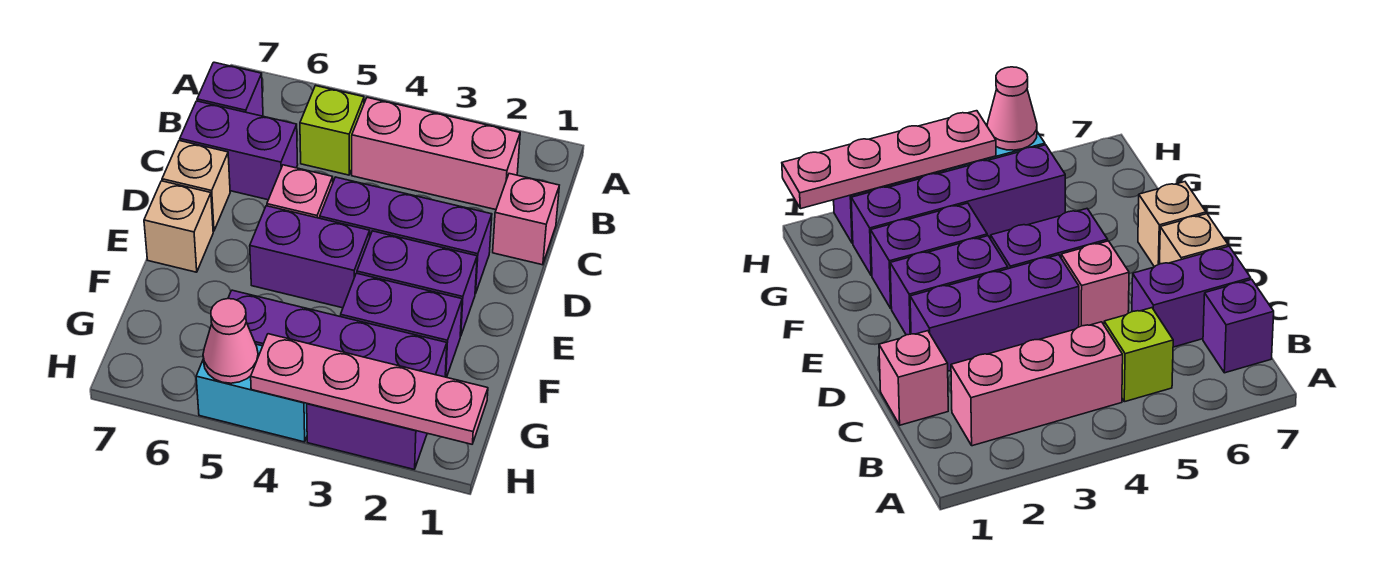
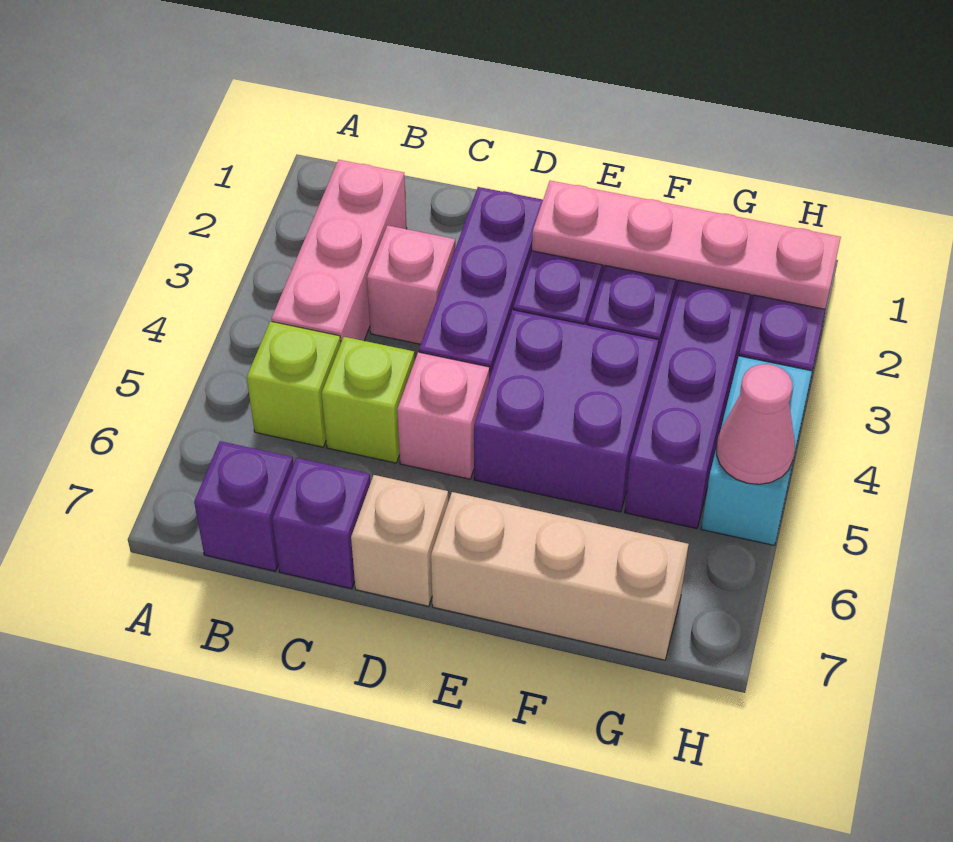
pink brick C1 level 1 -> pink brick C3 level 1
none -> lime brick C5 level 1
purple brick C6:C7 level 1 -> purple brick C7 level 1
purple brick E4:E5 level 1 -> purple brick E4:F5 level 1
tan brick E7 level 1 -> tan brick E7:G7 level 1
pink plate H1:H4 level 2 -> pink plate E2:H2 level 2

